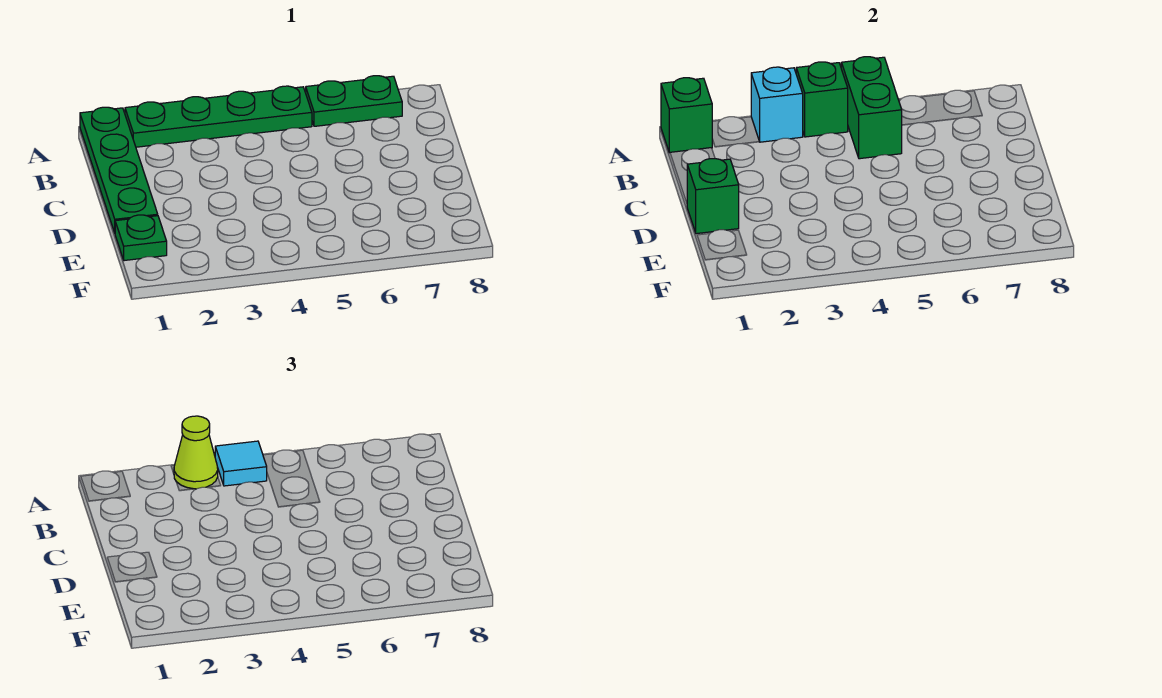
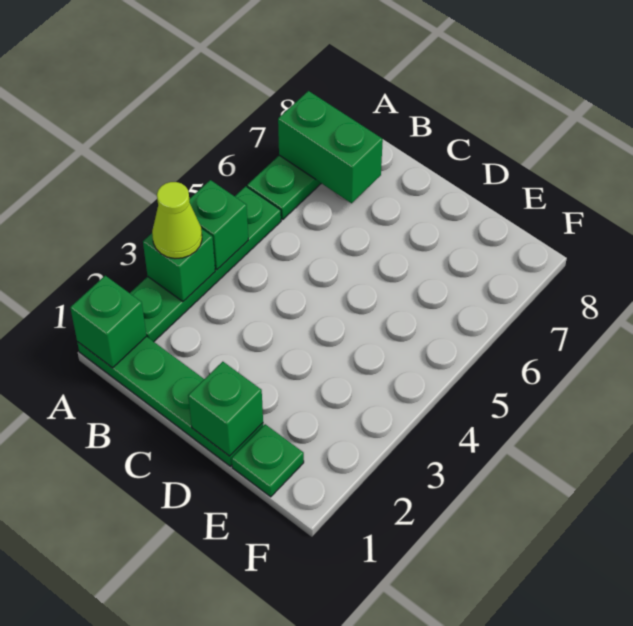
cyan brick A3 level 2 -> green brick A3 level 2
cyan tile A4 level 3 -> none
green brick A5:B5 level 2 -> green brick A7:B7 level 2

